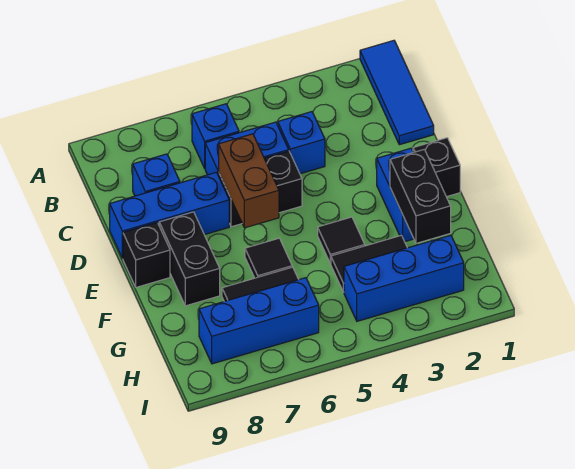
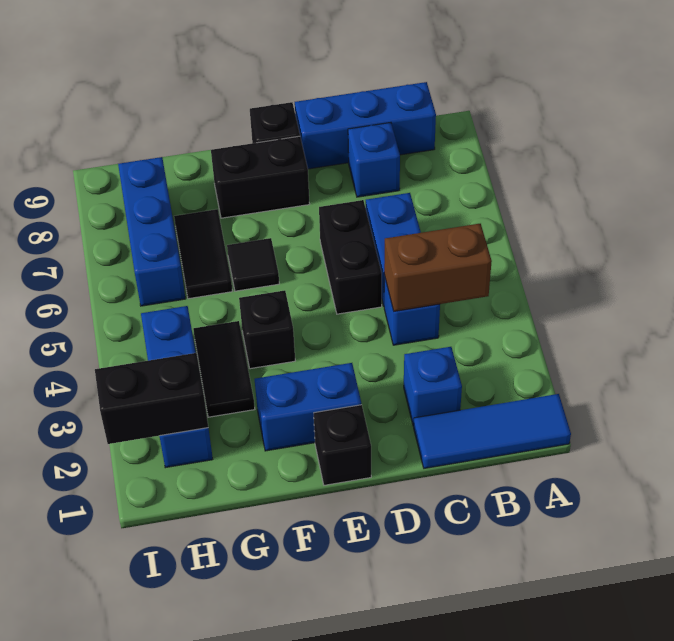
blue brick B6 level 1 -> blue brick C2 level 1
brown brick D6:E6 level 2 -> brown brick B4:C4 level 2
blue brick D7:D9 level 1 -> blue brick B9:D9 level 1
black brick F2:G2 level 2 -> black brick H2:I2 level 2
black tile F4 level 1 -> black brick F4 level 1

